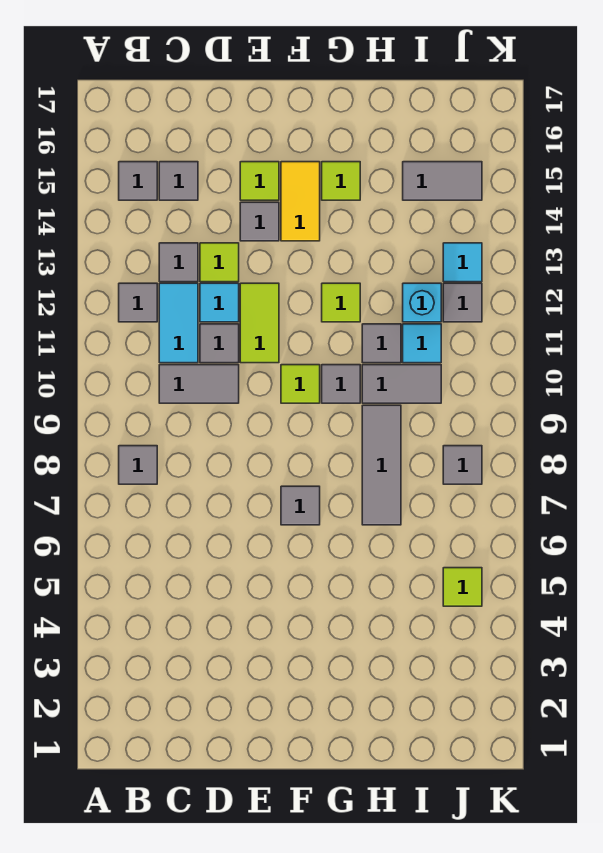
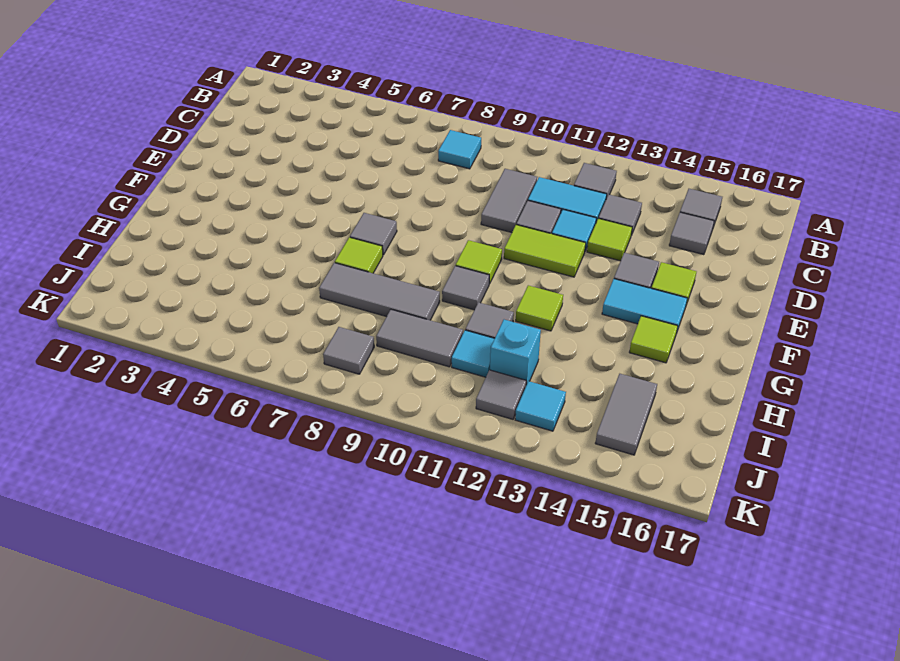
grey tile B8 level 1 -> cyan tile B8 level 1
yellow tile F14:F15 level 1 -> cyan tile F14:F15 level 1
grey tile H10:I10 level 1 -> grey tile I9:I10 level 1
lime tile J5 level 1 -> lime tile G7 level 1

